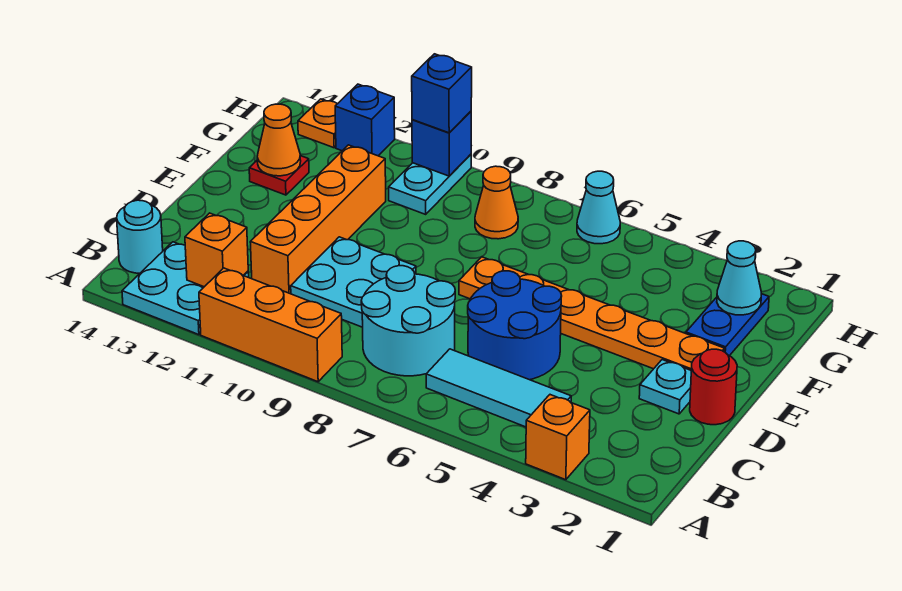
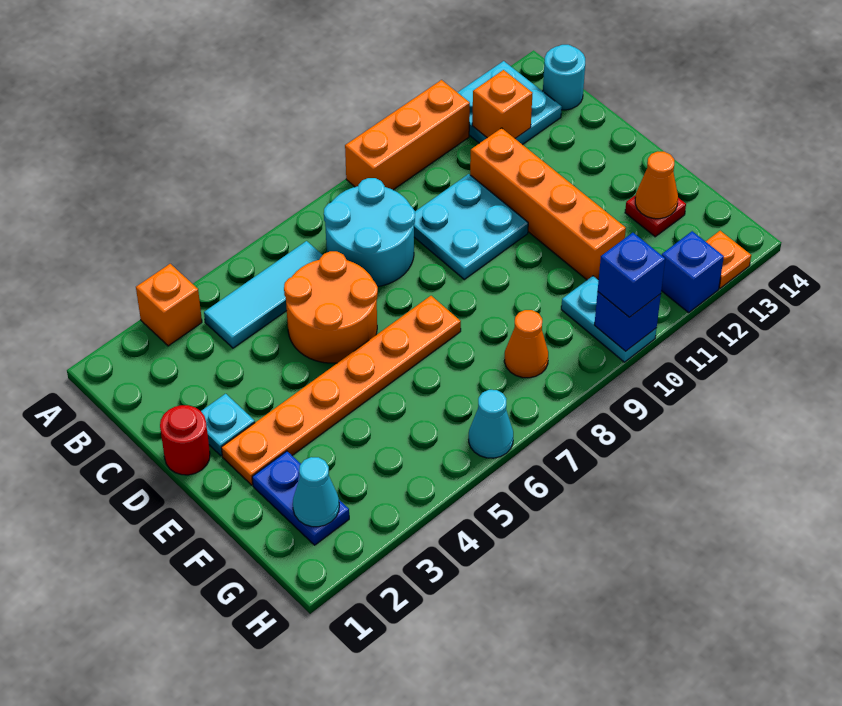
blue round brick C5:D6 level 1 -> orange round brick C5:D6 level 1

